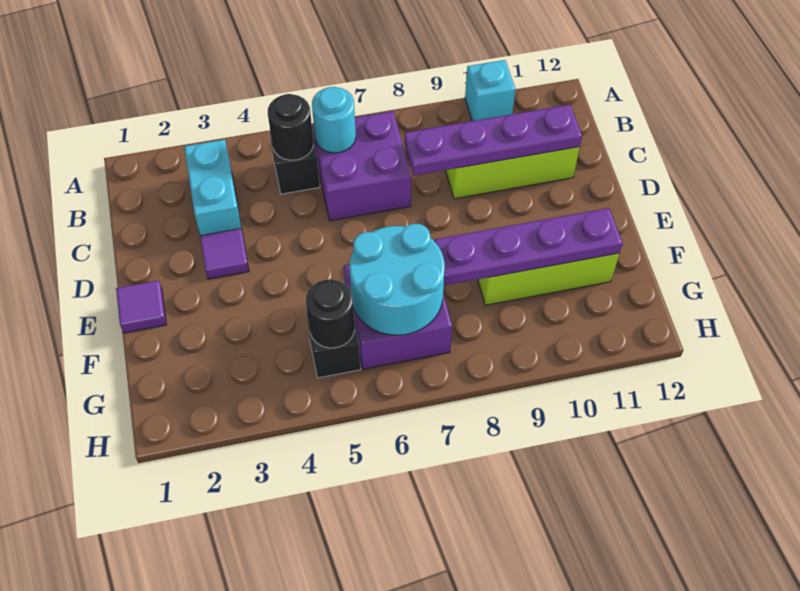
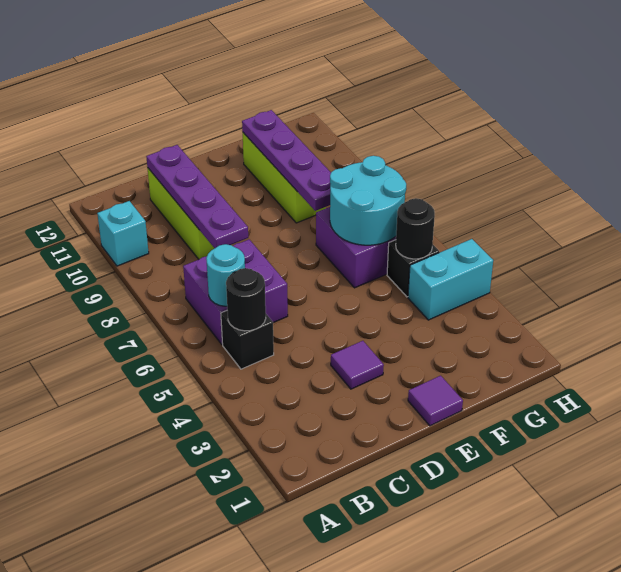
cyan brick B3:C3 level 1 -> cyan brick G4:H4 level 1

